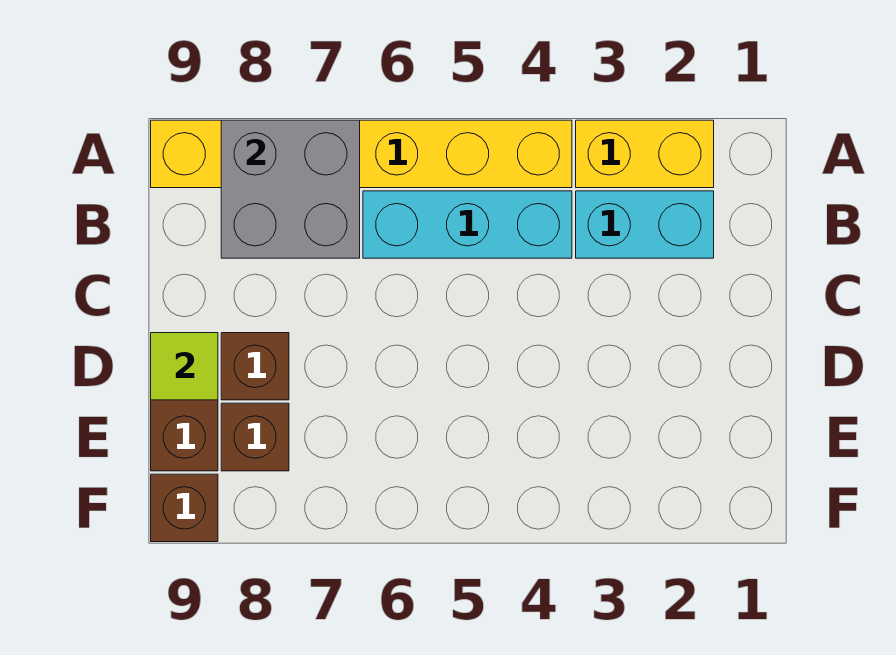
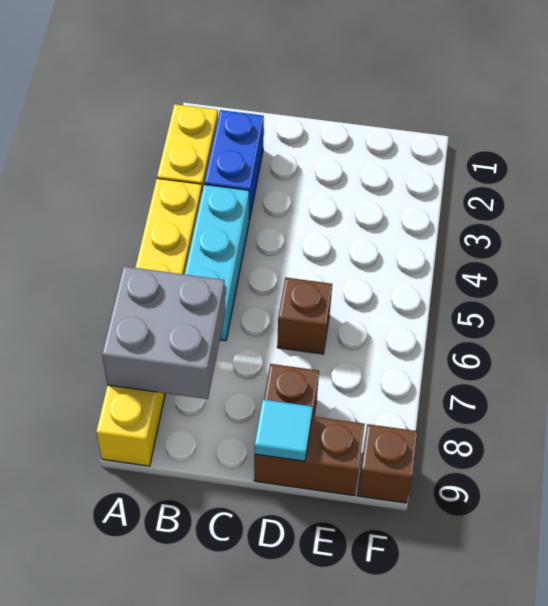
cyan brick B2:B3 level 1 -> blue brick B2:B3 level 1
lime tile D9 level 2 -> cyan tile D9 level 2
brown brick E8 level 1 -> brown brick D6 level 1

